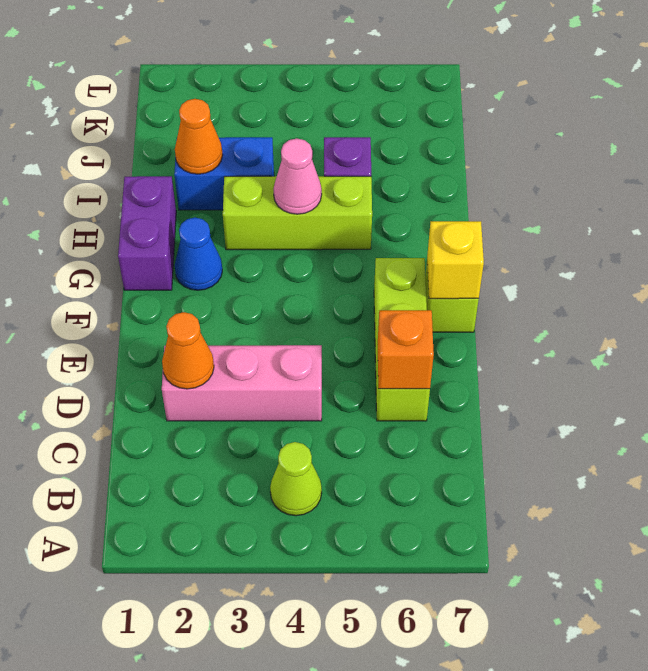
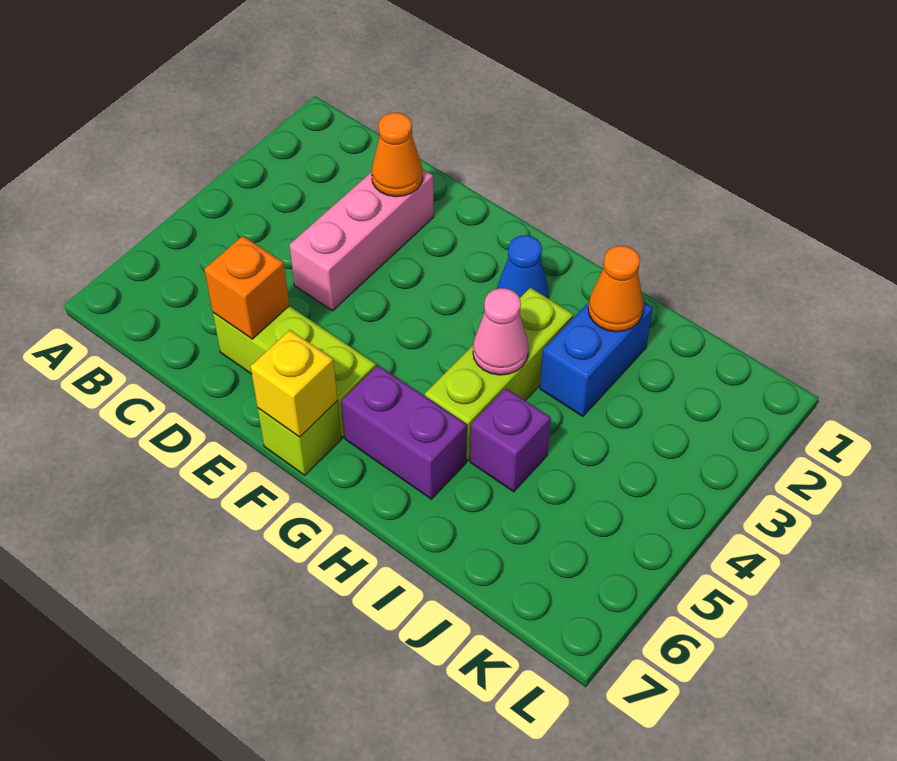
lime cone B4 level 1 -> none
purple brick G1:H1 level 1 -> purple brick G6:H6 level 1

